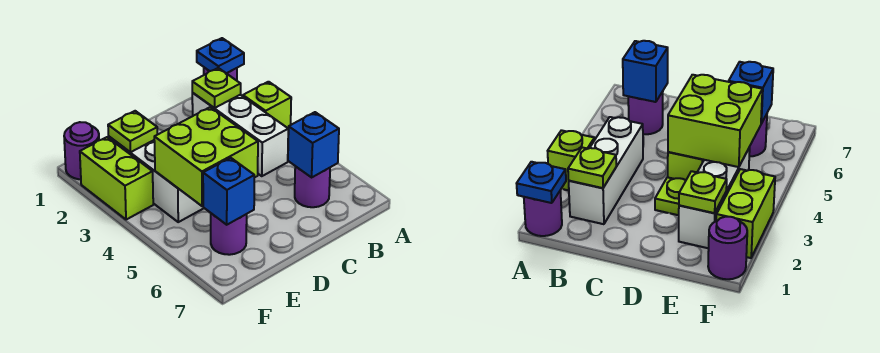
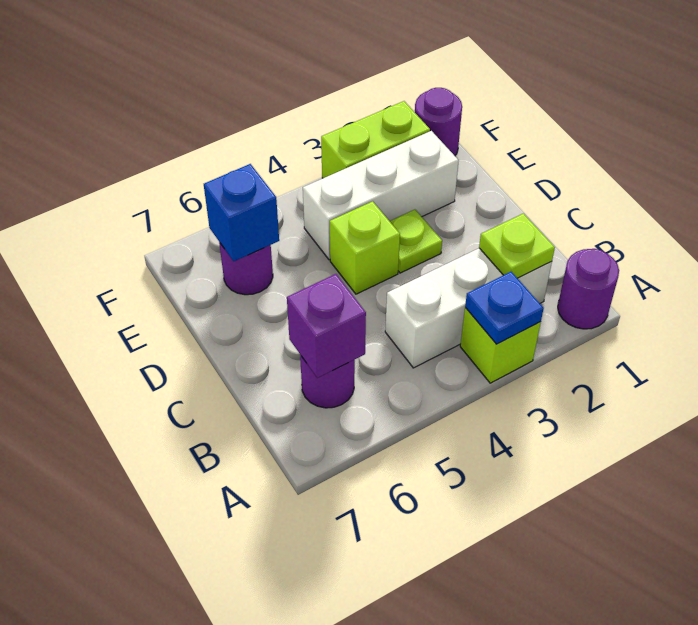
blue plate A1 level 2 -> blue plate A3 level 2
blue brick B6 level 2 -> purple brick B6 level 2
lime brick D4:E5 level 2 -> none
lime plate E2 level 2 -> none

